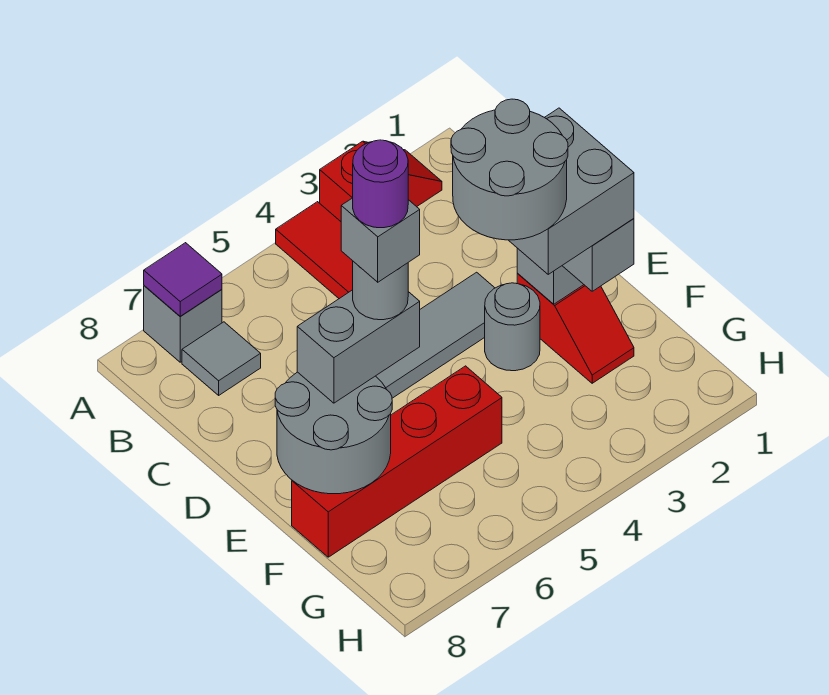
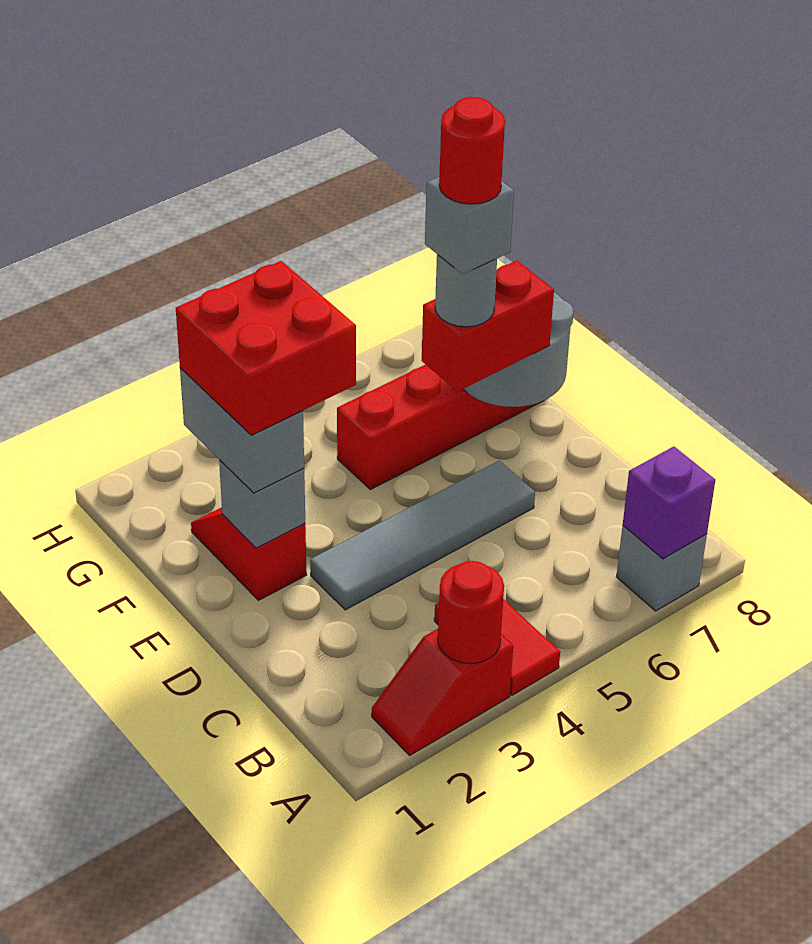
none -> red round brick A3 level 2
purple tile A7 level 2 -> purple brick A7 level 2
grey tile B7 level 1 -> none
grey brick E2:F3 level 4 -> red brick E2:F3 level 4
grey round brick E3 level 1 -> none
grey round brick E3:F4 level 5 -> none
grey brick E6:E7 level 3 -> red brick E6:E7 level 3
purple round brick E6 level 6 -> red round brick E6 level 6

